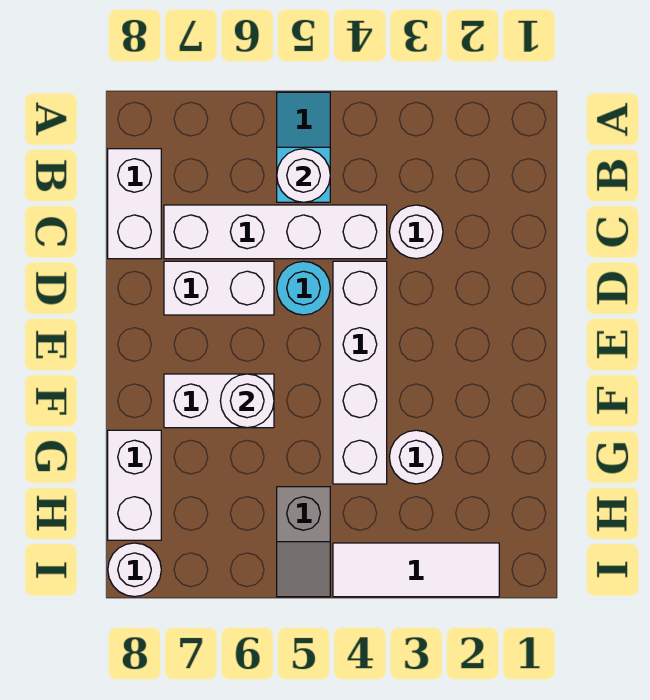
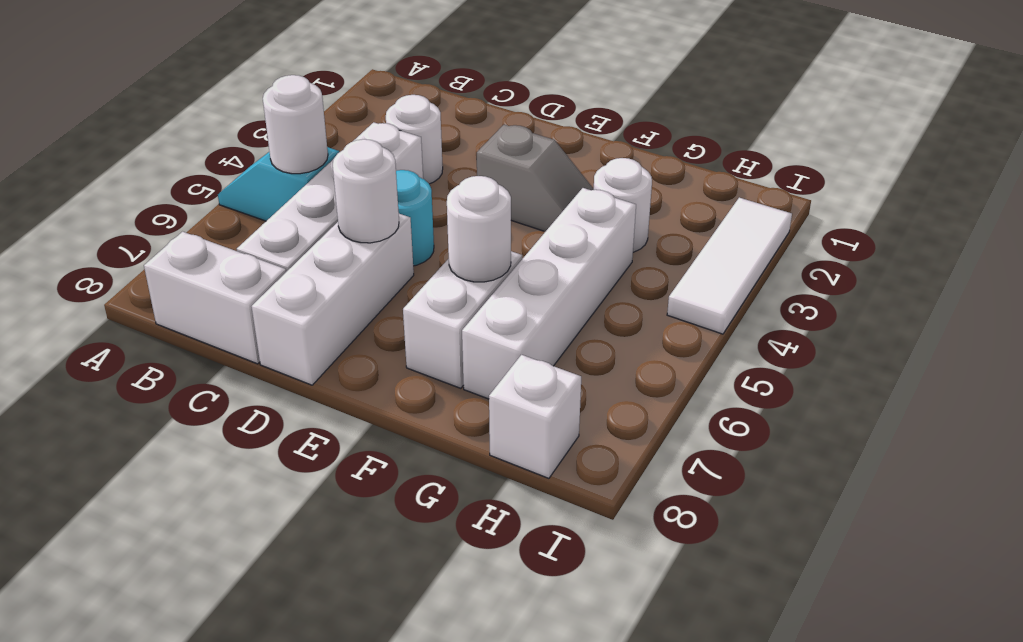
white brick D4:G4 level 1 -> white brick G4:G7 level 1
white brick D6:D7 level 1 -> white brick D6:D8 level 1
white brick G8:H8 level 1 -> white brick H8 level 1
grey slope H5:I5 level 1 top H -> grey slope E3:F3 level 1 top E
white round brick I8 level 1 -> white round brick D6 level 2

